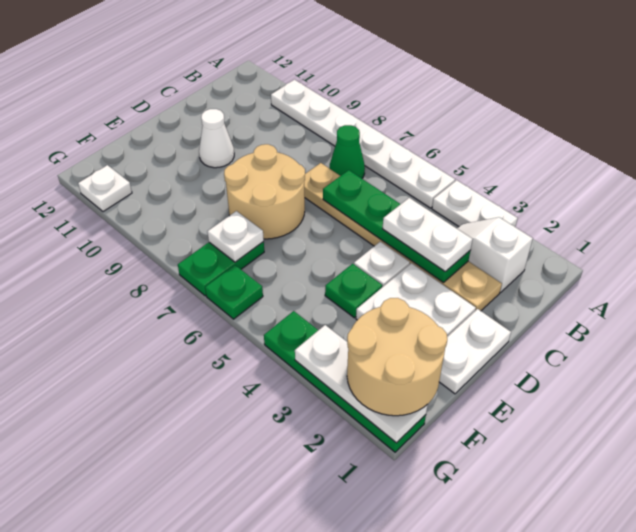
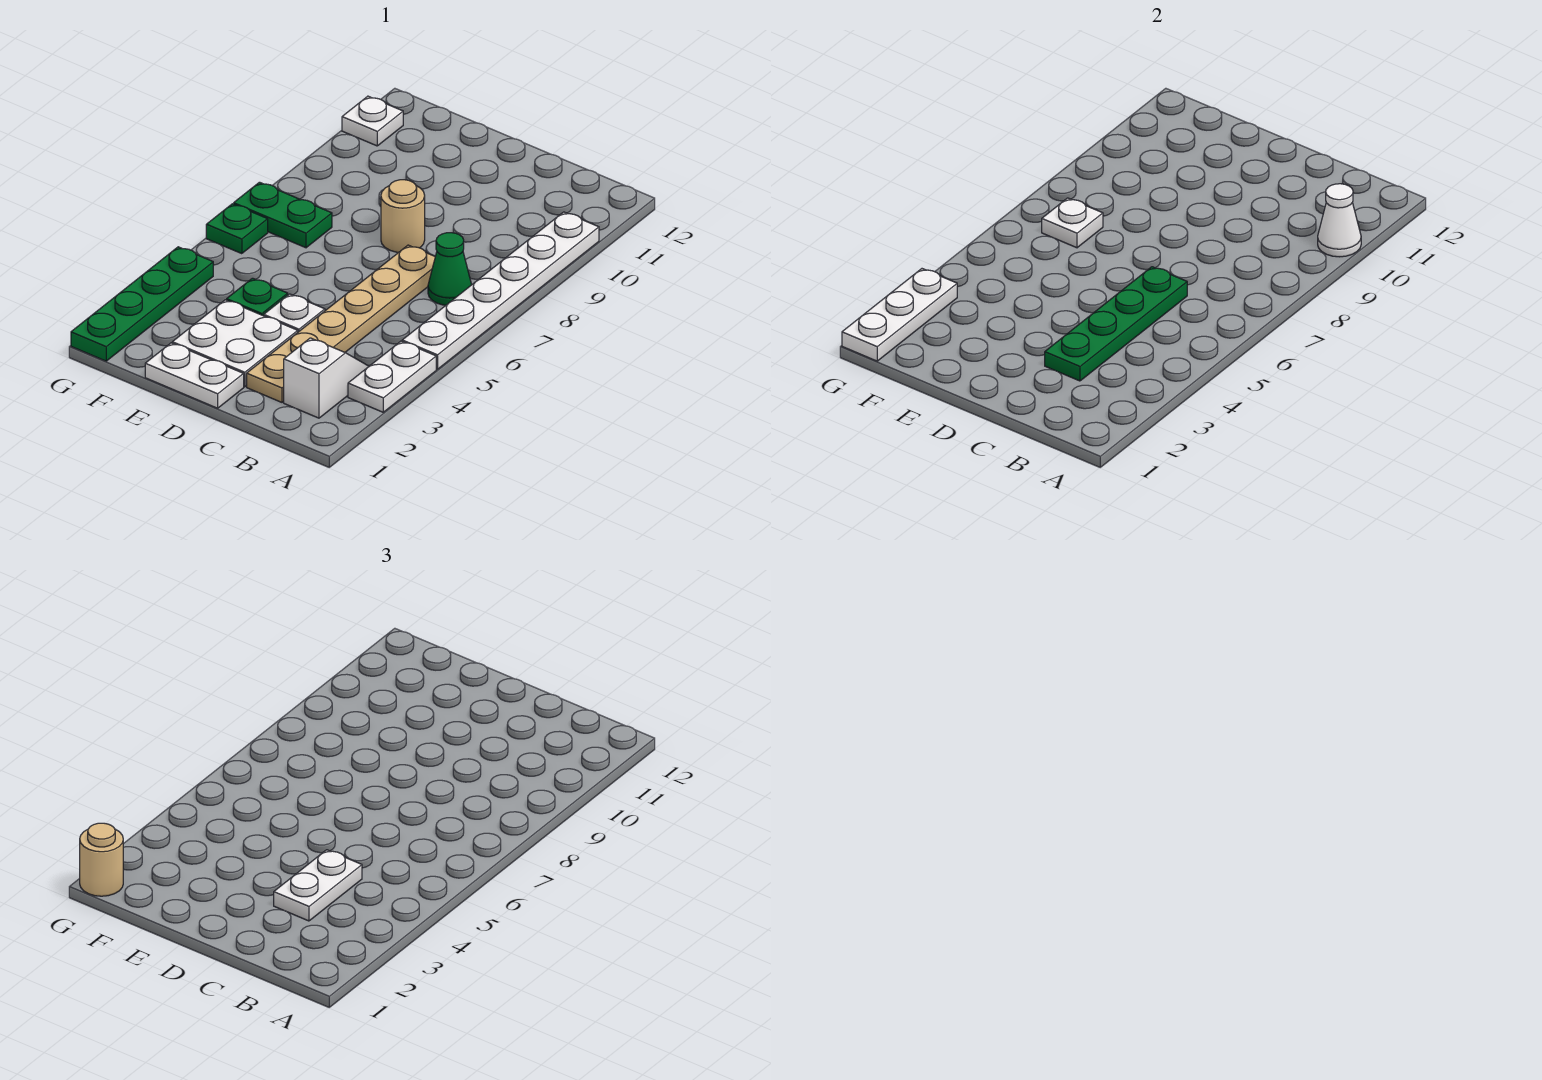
tan round brick D7:E8 level 1 -> tan round brick D8 level 1
white cone D10 level 1 -> white cone A10 level 2
tan round brick F1:G2 level 3 -> tan round brick G1 level 3

